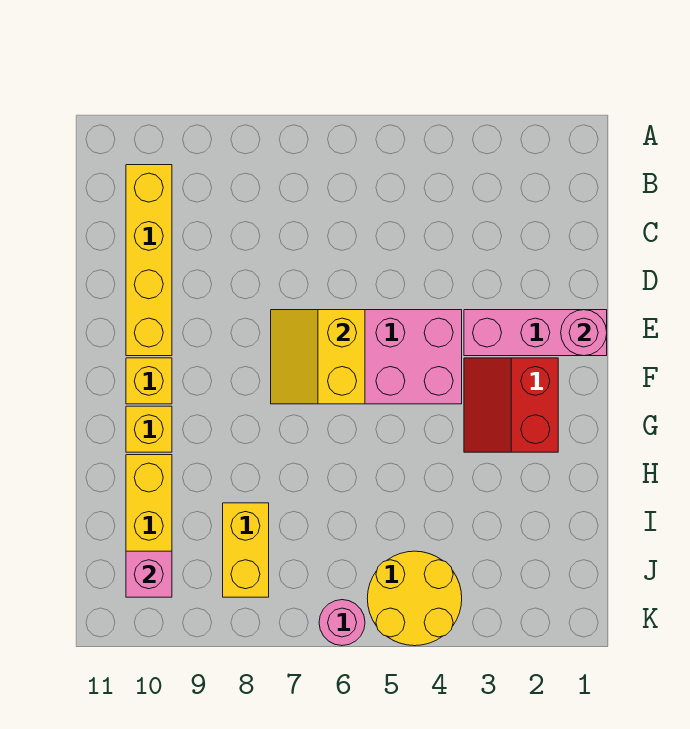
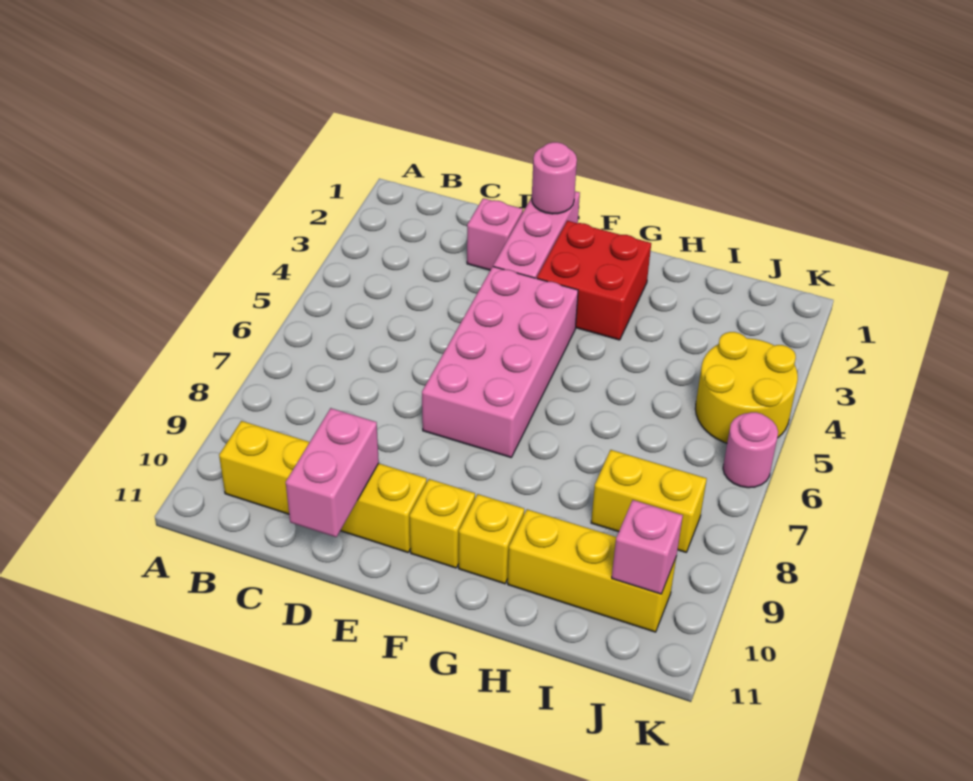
none -> pink brick D2 level 1
none -> pink brick D10:D11 level 2
yellow slope E6:F7 level 2 top 6 -> none
red slope F2:G3 level 1 top 2 -> red brick F2:G3 level 1

